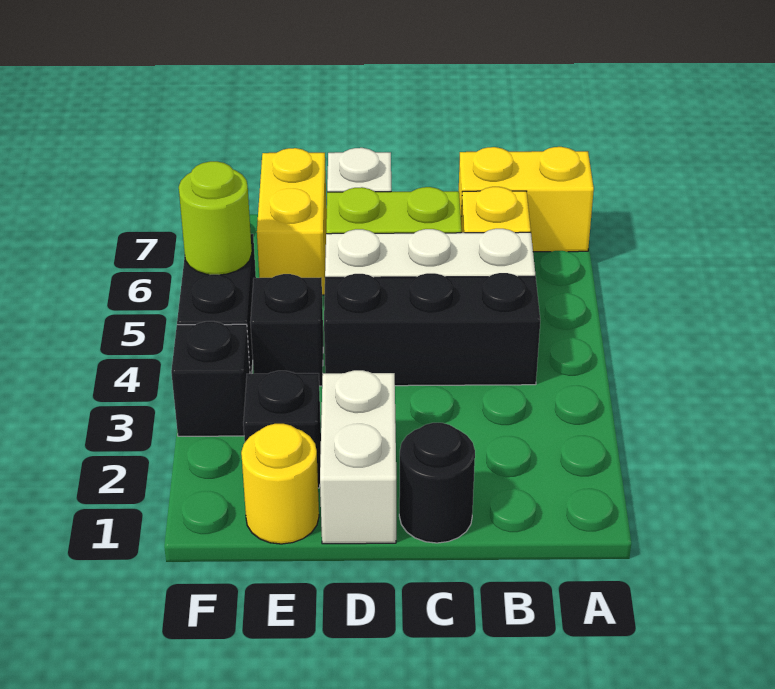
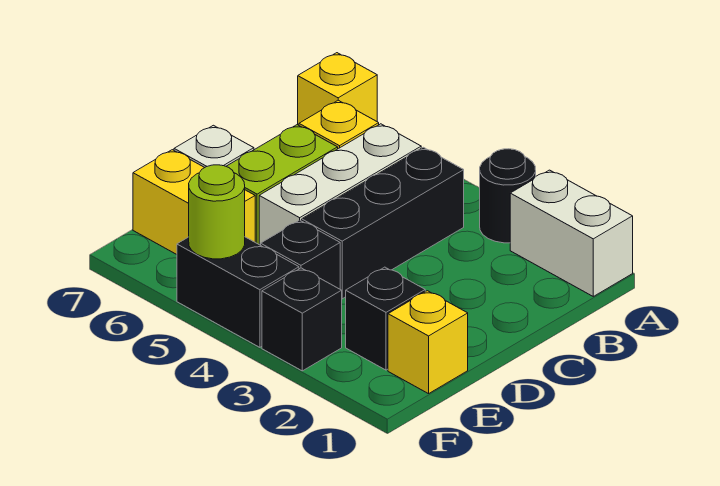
yellow brick A7:B7 level 1 -> yellow brick A7 level 1
black round brick C1 level 1 -> black round brick A3 level 1
white brick D1:D2 level 1 -> white brick A1:A2 level 1
yellow round brick E1 level 1 -> yellow brick E1 level 1

